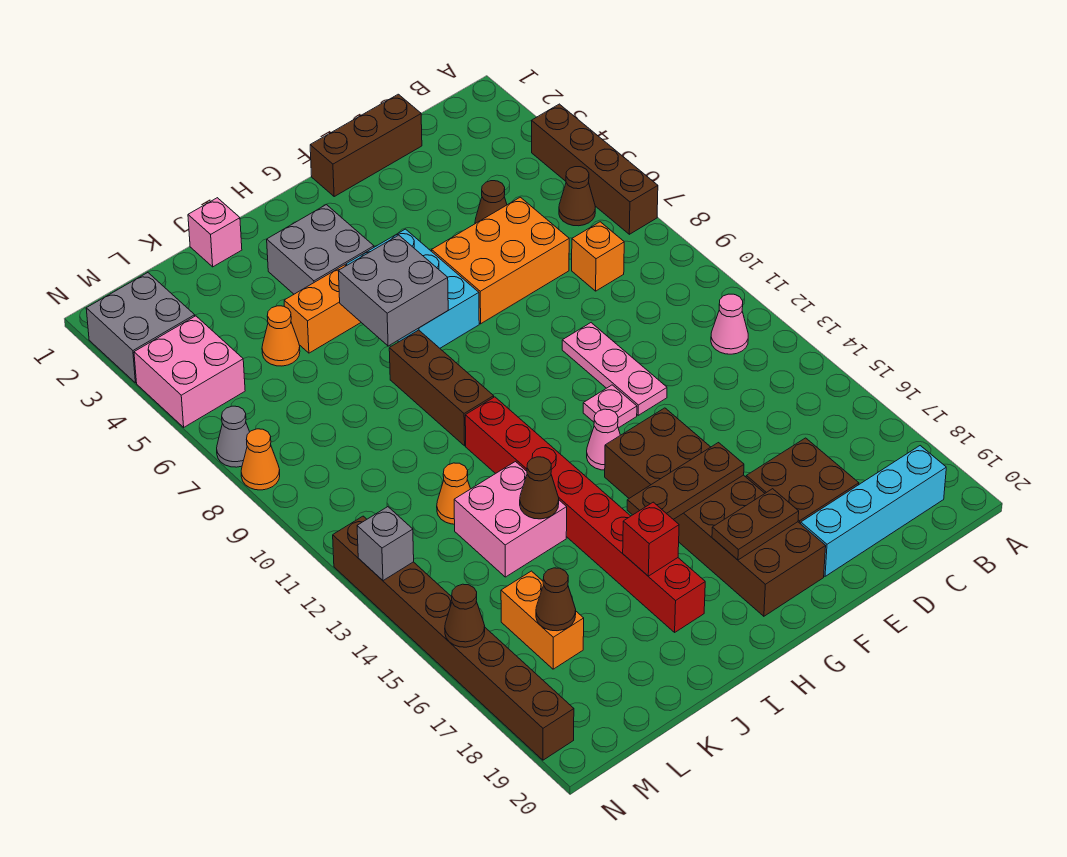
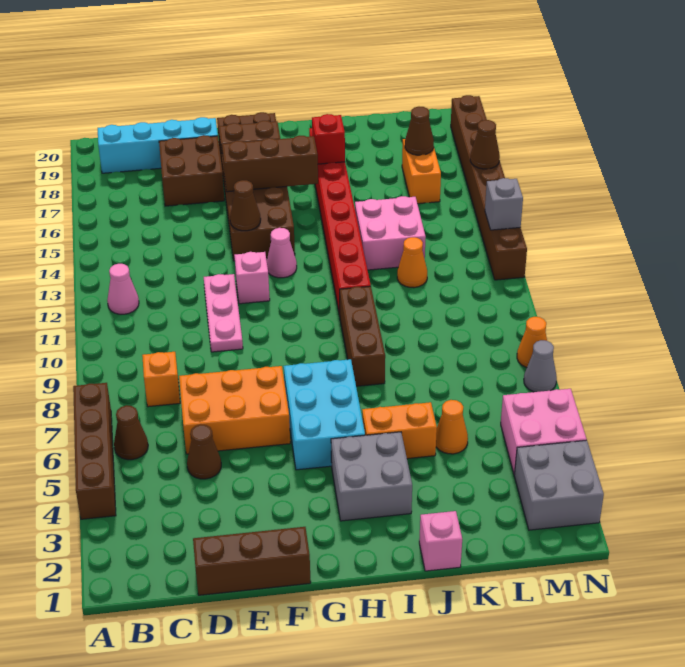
pink plate F12 level 1 -> pink brick F12 level 1
brown plate F16:H16 level 2 -> brown brick F16:H16 level 2
grey brick H6:I7 level 2 -> none
brown cone J14 level 2 -> brown cone F14 level 2

